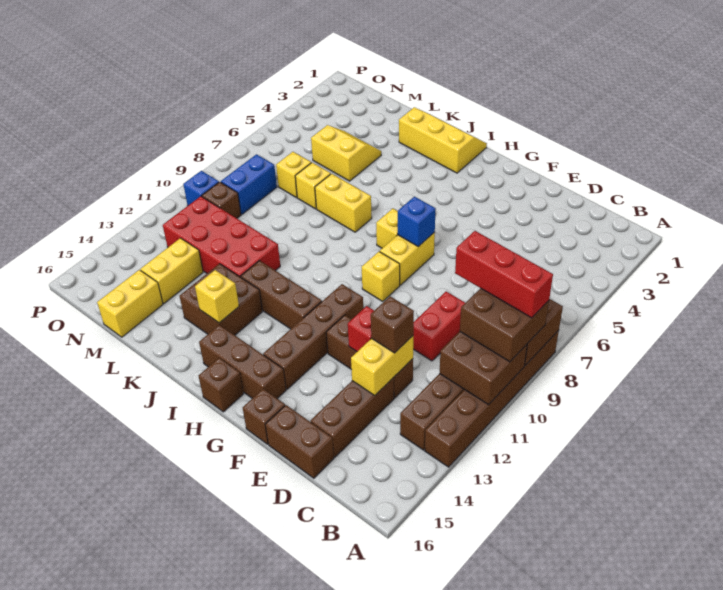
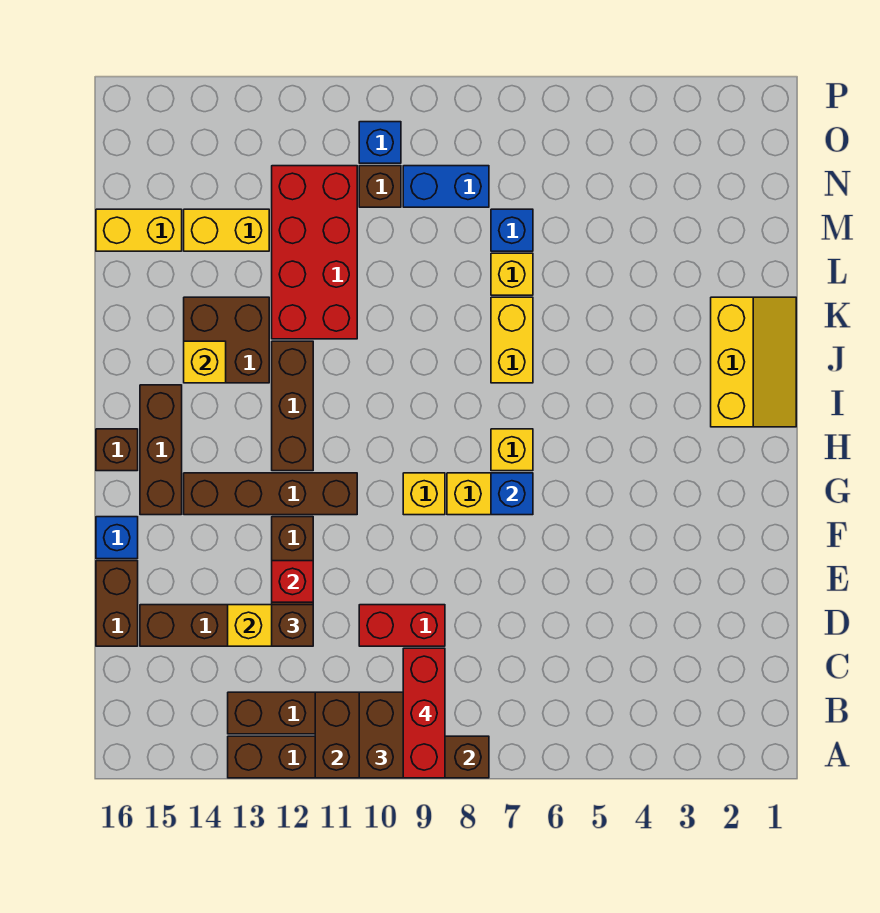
brown brick F16 level 1 -> blue brick F16 level 1
yellow slope L4:M5 level 1 top 5 -> none
yellow brick M7 level 1 -> blue brick M7 level 1

